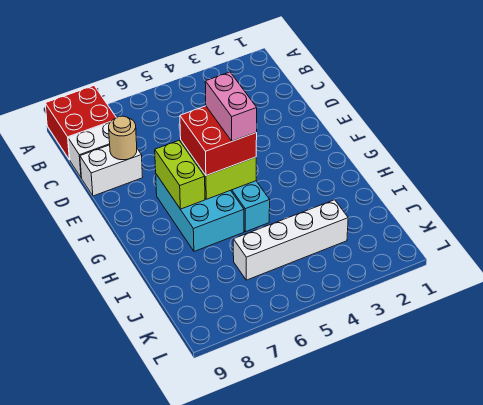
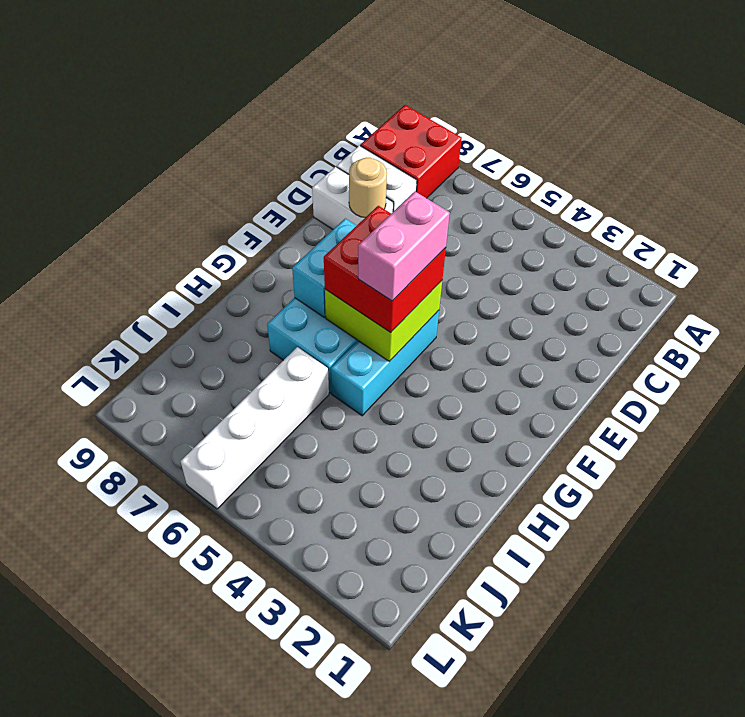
lime brick F7:G7 level 2 -> cyan brick F7:G7 level 2
white brick J3:J6 level 1 -> white brick I6:L6 level 1

